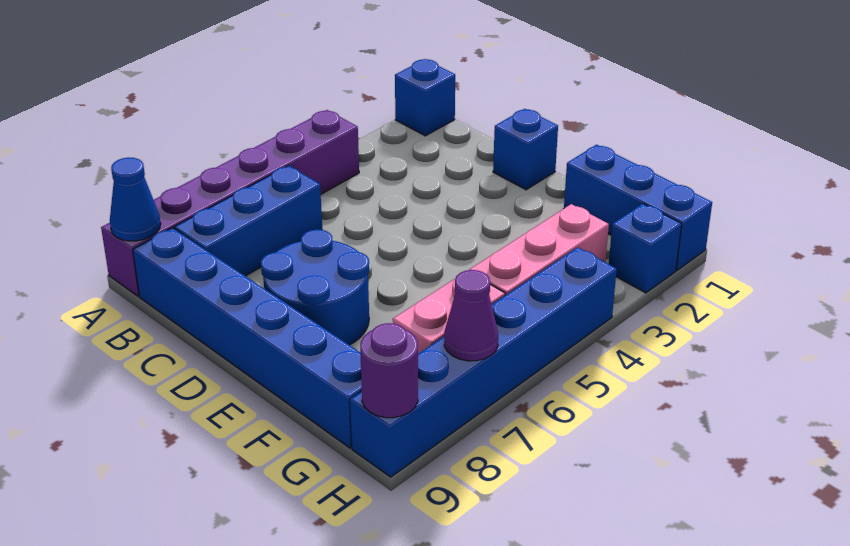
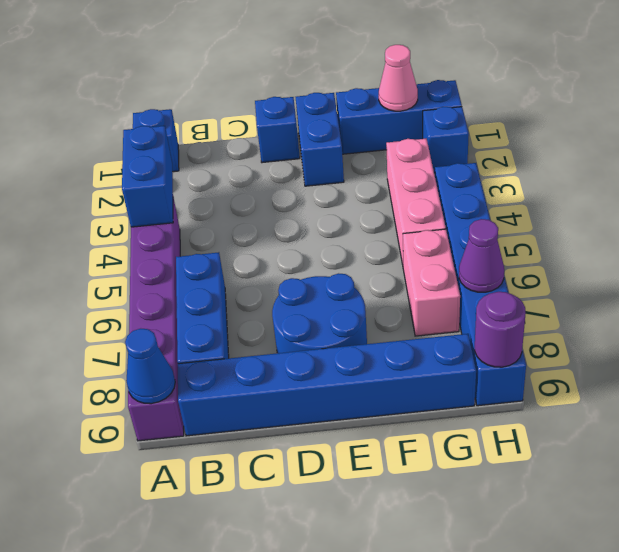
none -> blue brick A3:A4 level 2
none -> blue brick E1:E2 level 1
none -> pink cone G1 level 2

